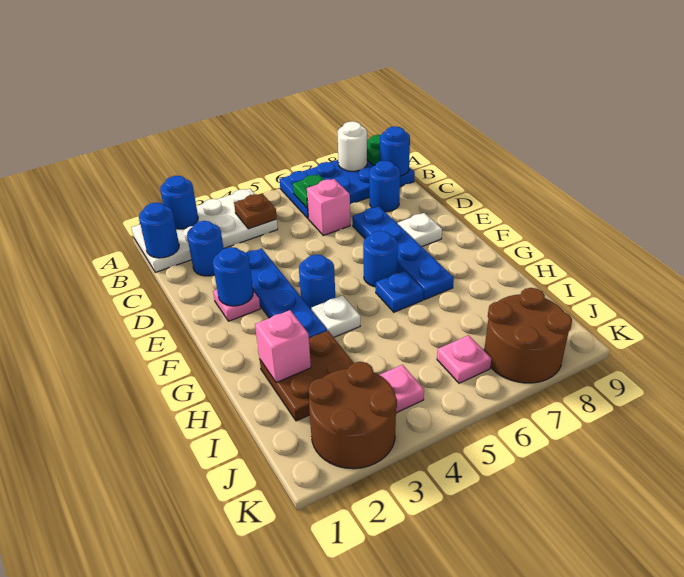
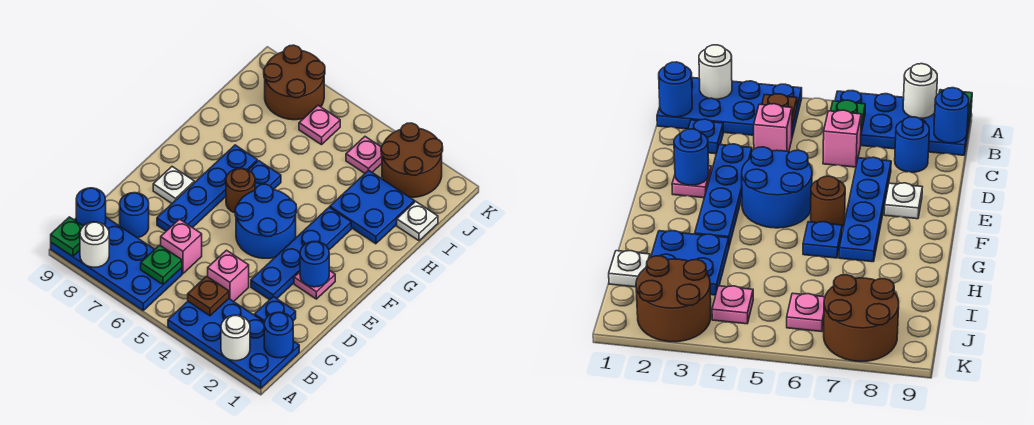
white plate A1:B4 level 1 -> blue plate A1:B4 level 1
blue round brick A2 level 2 -> white round brick A2 level 2
blue round brick C2 level 1 -> blue plate C2 level 1
blue round brick F4 level 1 -> blue round brick E4:F5 level 1
blue round brick F6 level 1 -> brown round brick F6 level 1
white plate G4 level 1 -> white plate I1 level 1
brown plate H2:I3 level 1 -> blue plate H2:I3 level 1
pink brick H2 level 2 -> pink brick C4 level 1

